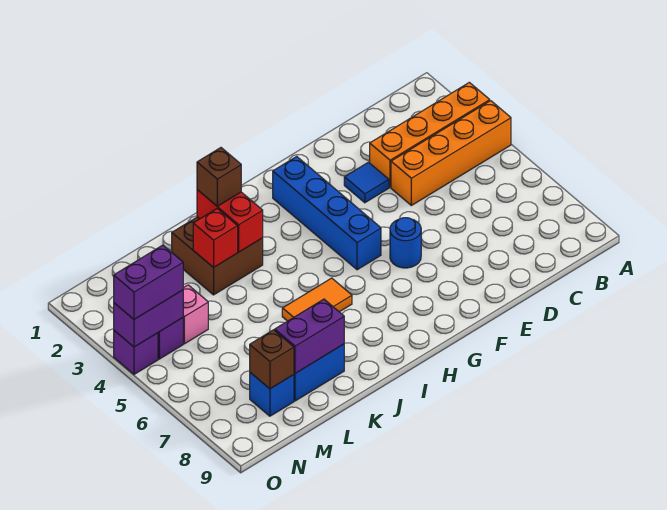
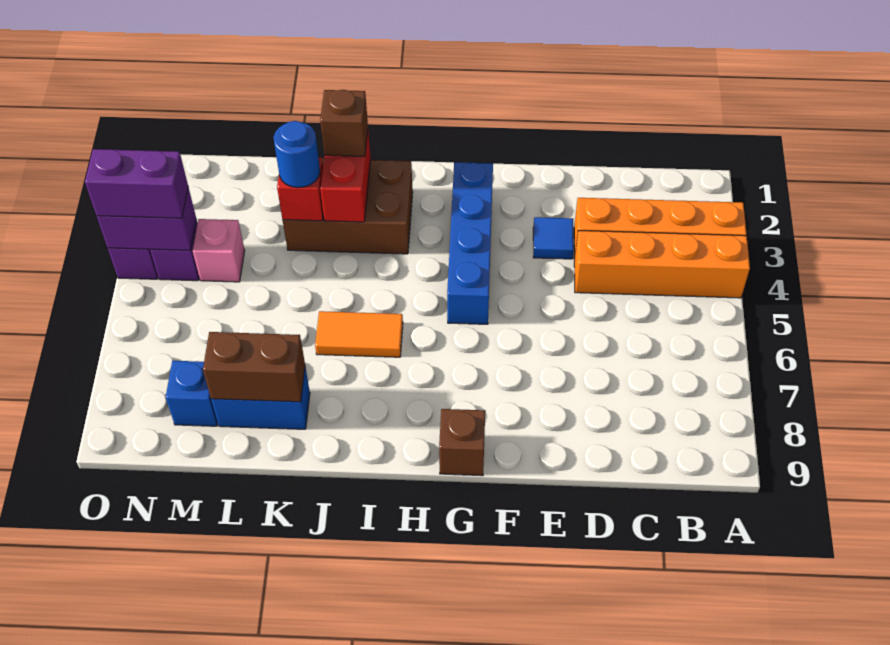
blue round brick F6 level 1 -> blue round brick K3 level 3
brown brick J2:K3 level 1 -> brown brick I2:K3 level 1
purple brick K8:L8 level 2 -> brown brick K8:L8 level 2
brown brick M8 level 2 -> brown brick G9 level 1

